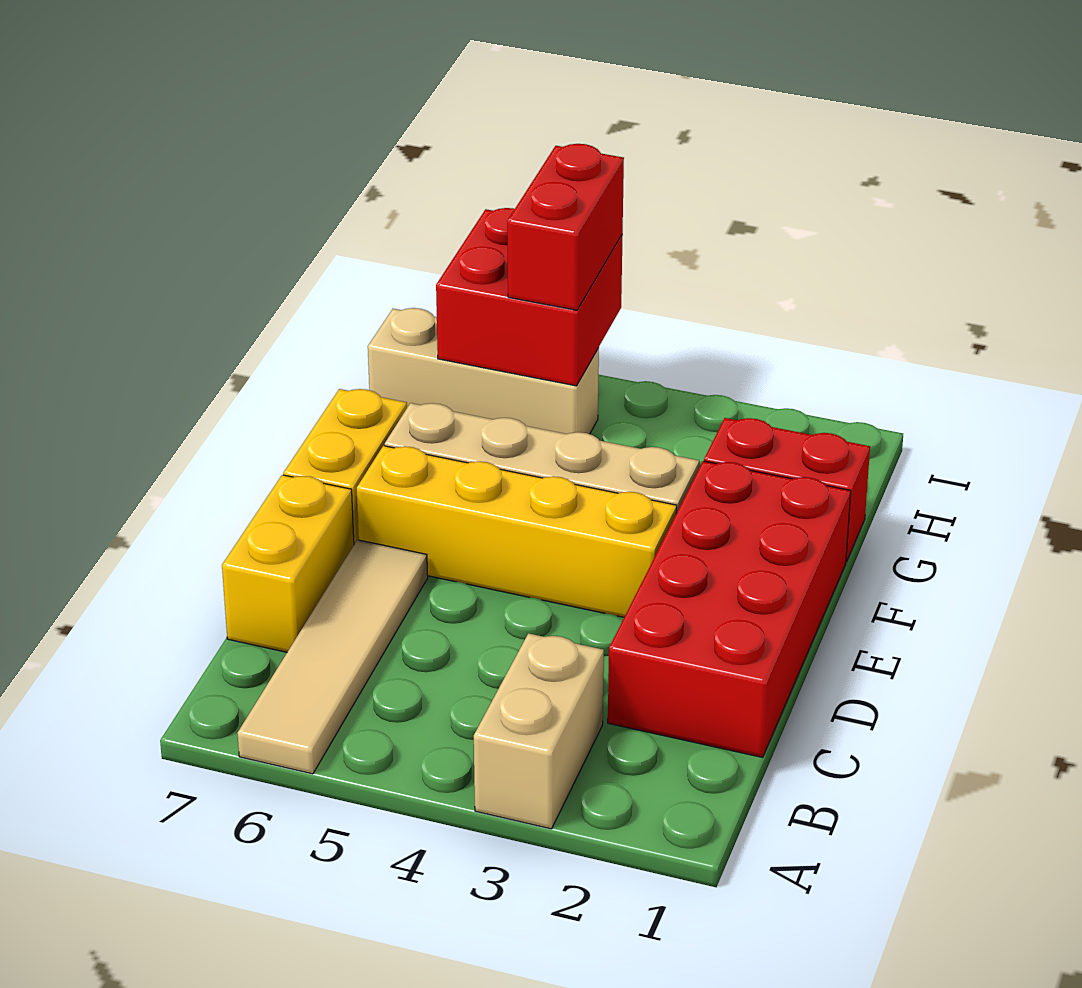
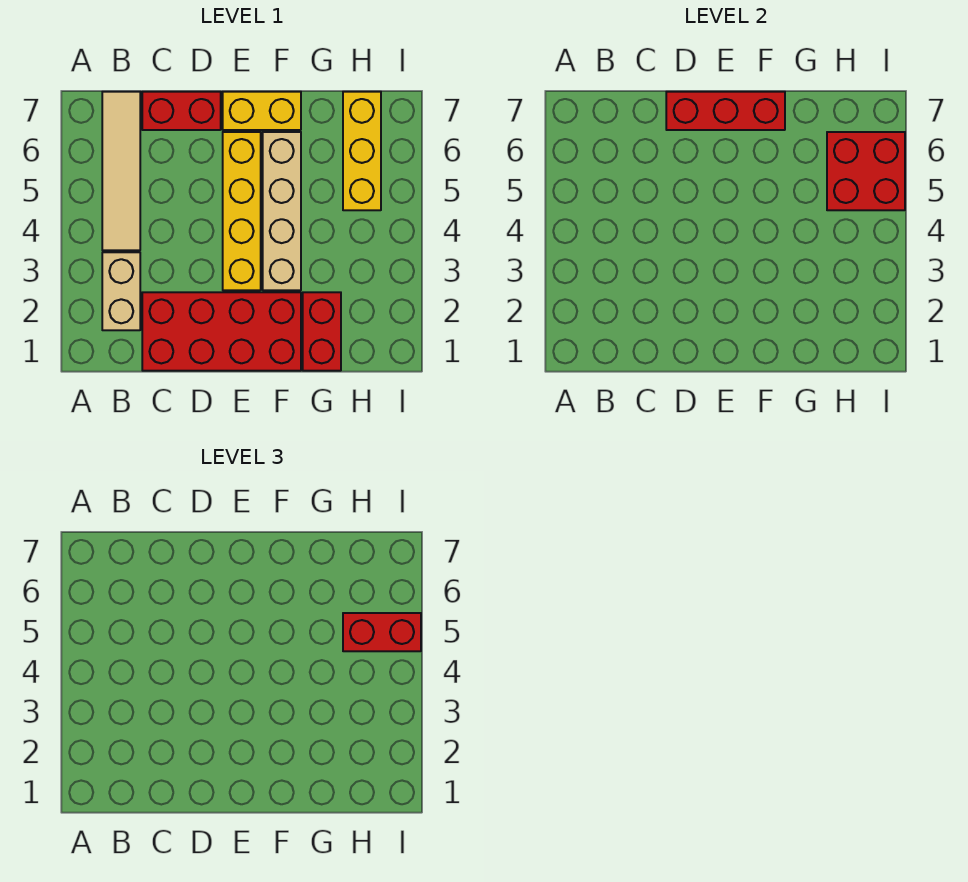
tan brick A3:B3 level 1 -> tan brick B2:B3 level 1
tan tile A6:D6 level 1 -> tan tile B4:B7 level 1
yellow brick C7:D7 level 1 -> red brick C7:D7 level 1
none -> red brick D7:F7 level 2
tan brick H5:H7 level 1 -> yellow brick H5:H7 level 1

